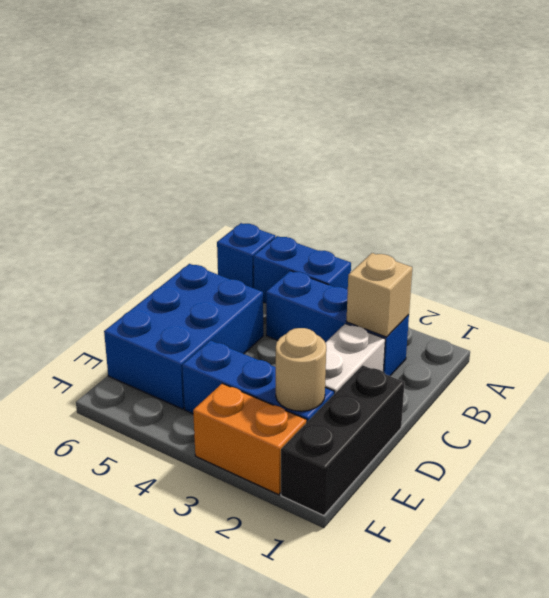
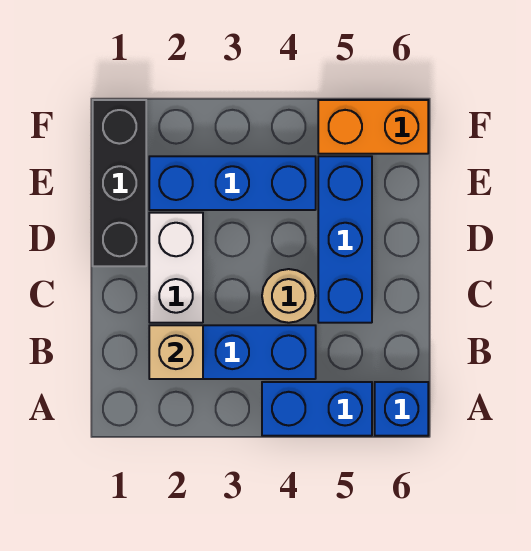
blue brick C5:E6 level 1 -> blue brick C5:E5 level 1
tan round brick E2 level 2 -> tan round brick C4 level 1
orange brick F2:F3 level 1 -> orange brick F5:F6 level 1

